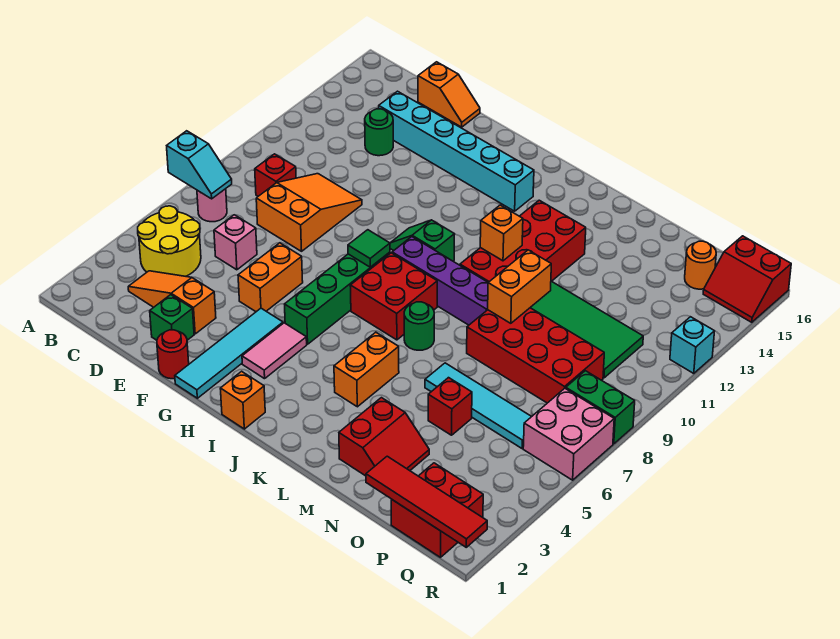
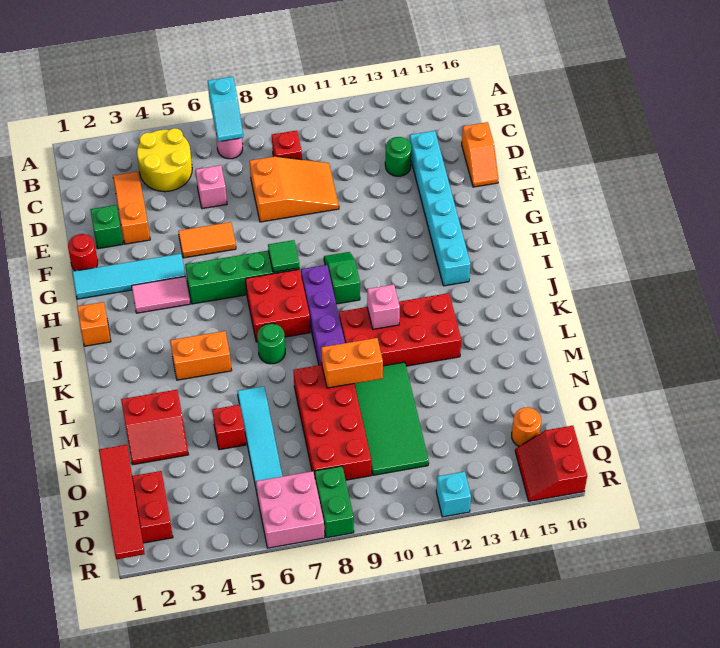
orange brick F5:F6 level 1 -> orange tile F5:F6 level 1
orange brick K11 level 2 -> pink brick K11 level 2

